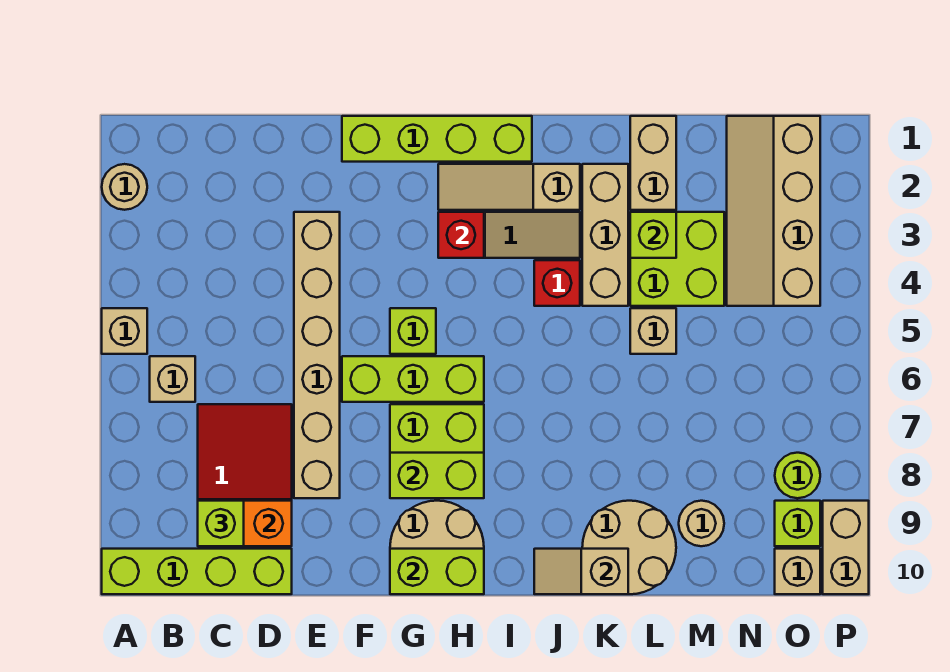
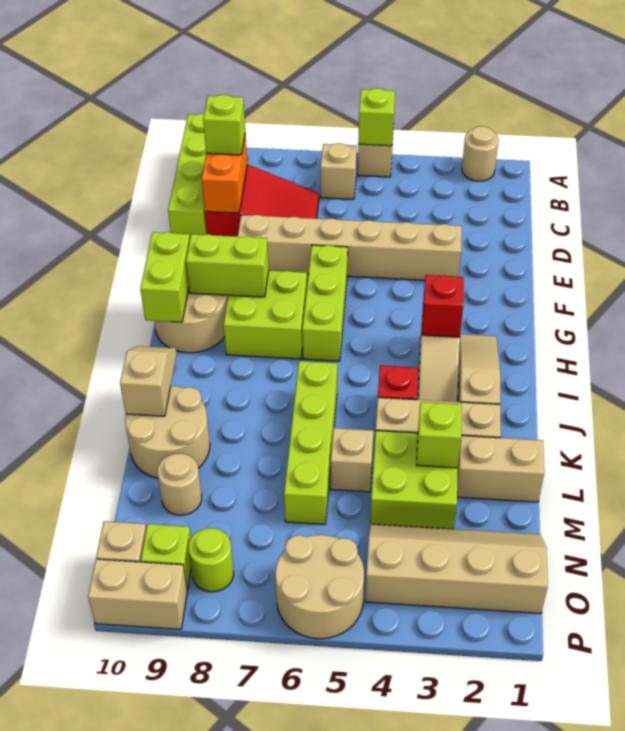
lime brick F1:I1 level 1 -> lime brick J6:M6 level 1
lime brick G5 level 1 -> lime brick A5 level 2
lime brick G8:H8 level 2 -> lime brick G8:G9 level 2
none -> tan round brick O5:P6 level 1

